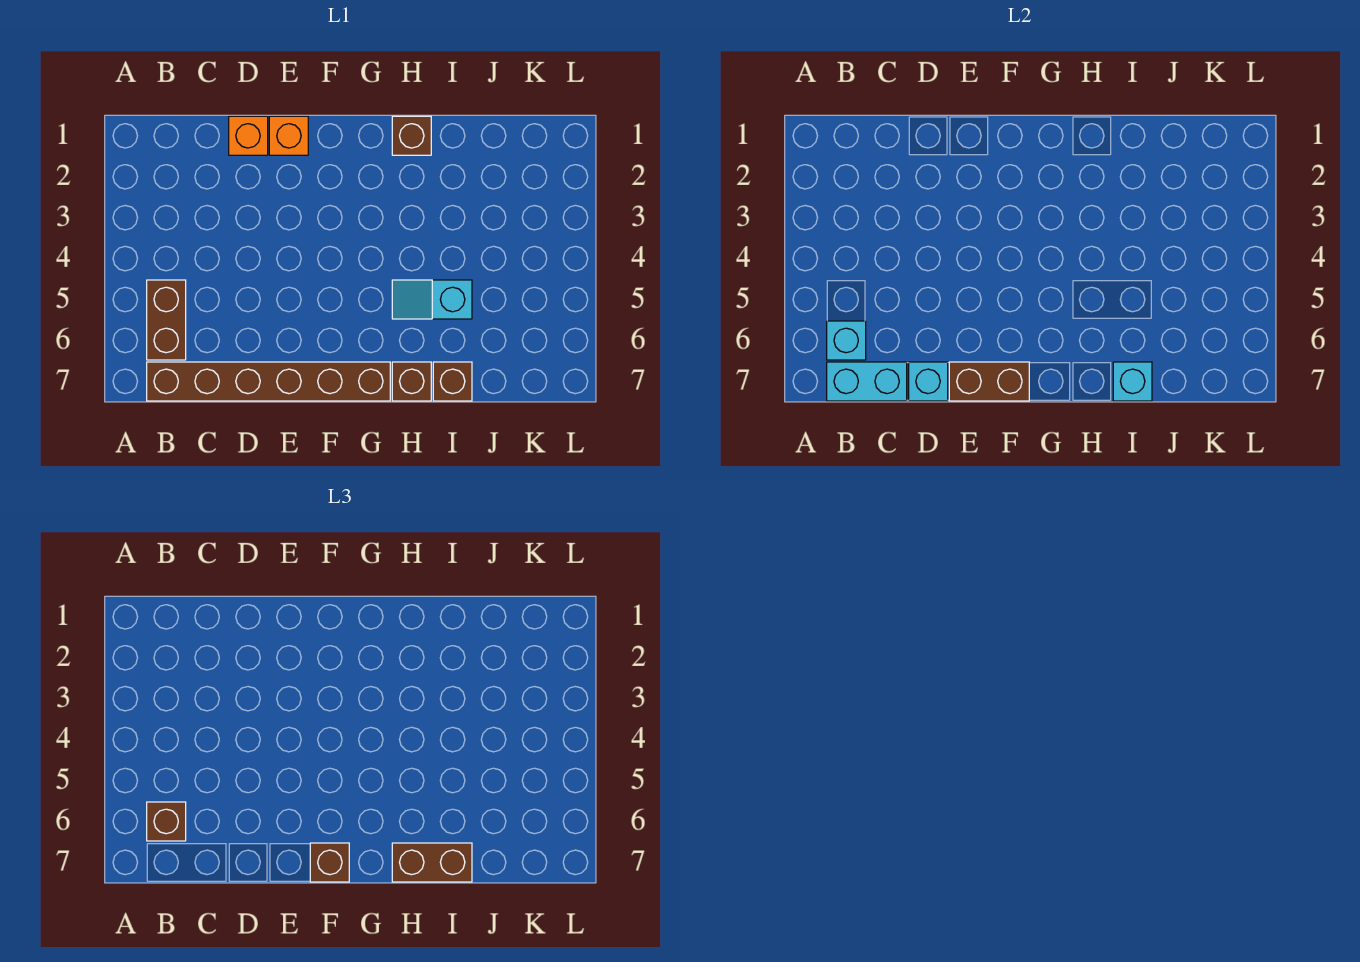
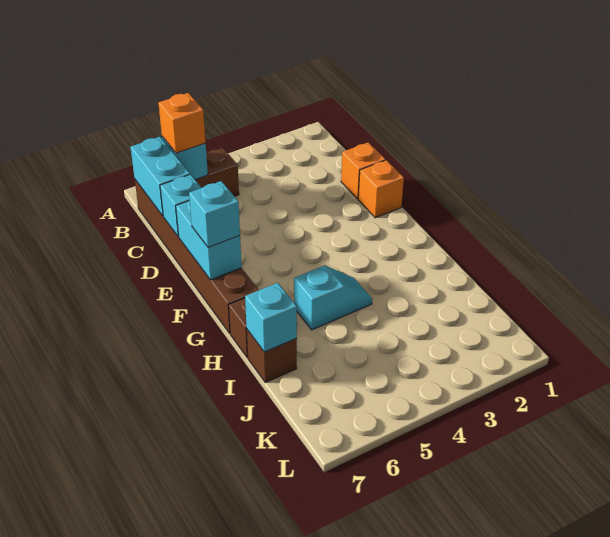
brown brick B6 level 3 -> orange brick B6 level 3
brown brick E7:F7 level 2 -> cyan brick E7:F7 level 2
brown brick F7 level 3 -> cyan brick F7 level 3
brown brick H1 level 1 -> none
cyan slope H5:I5 level 1 top I -> cyan slope H4:H5 level 1 top 5
brown brick H7:I7 level 3 -> none

